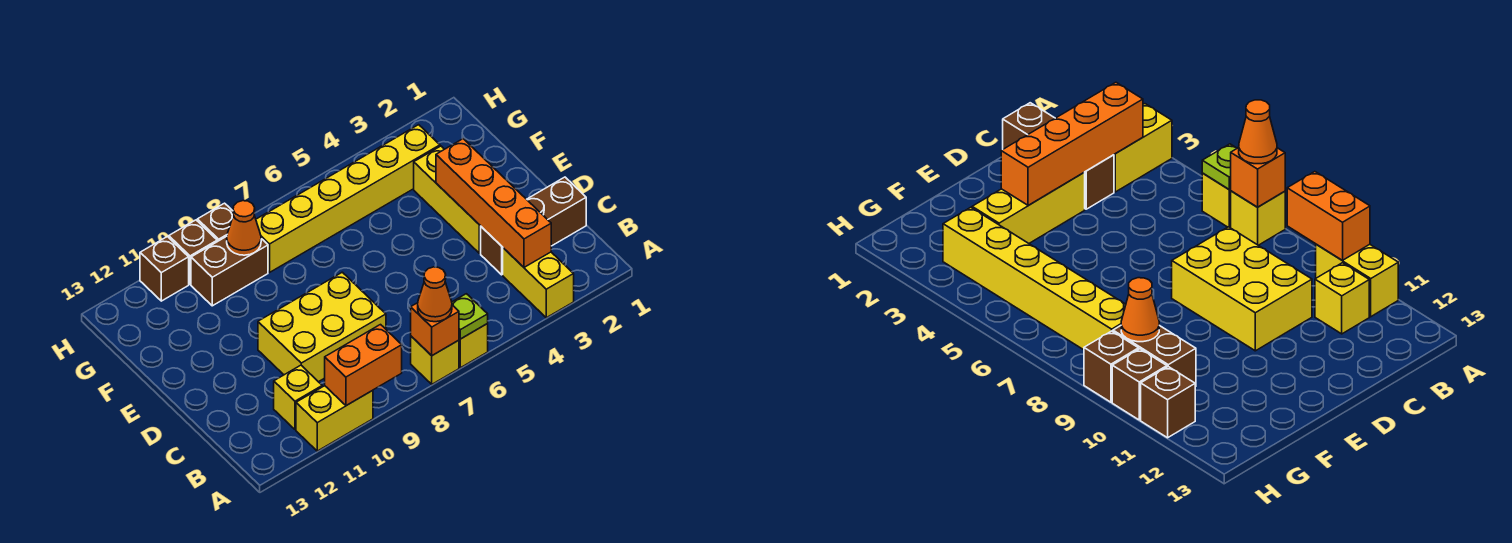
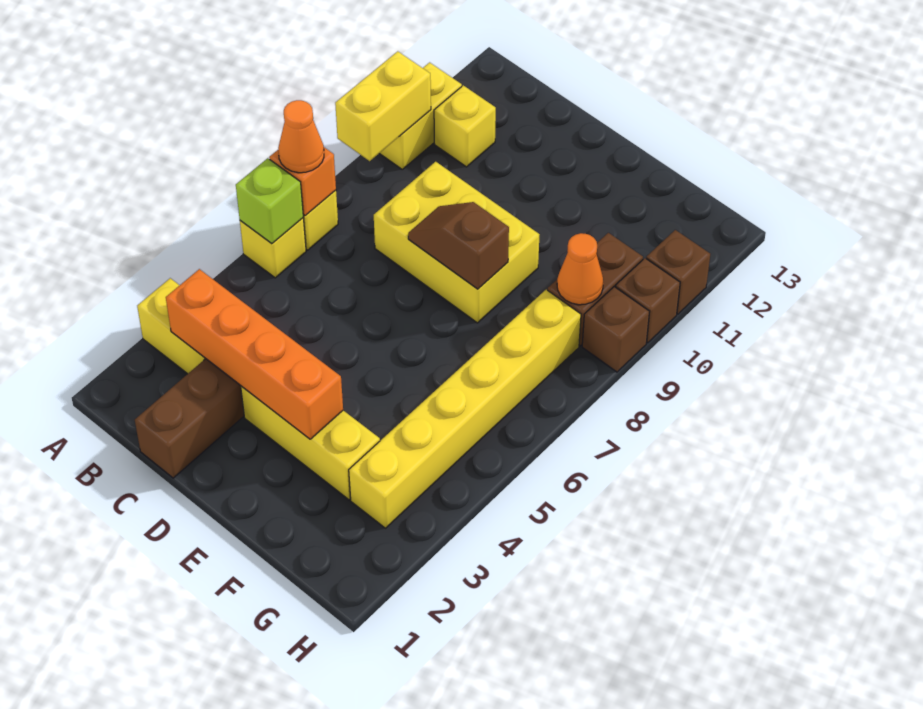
lime plate A6 level 2 -> lime brick A6 level 2
orange brick A9:A10 level 2 -> yellow brick A9:A10 level 2
yellow brick C8:D10 level 1 -> yellow brick C8:E9 level 1
none -> brown slope D8:E8 level 2 top E

